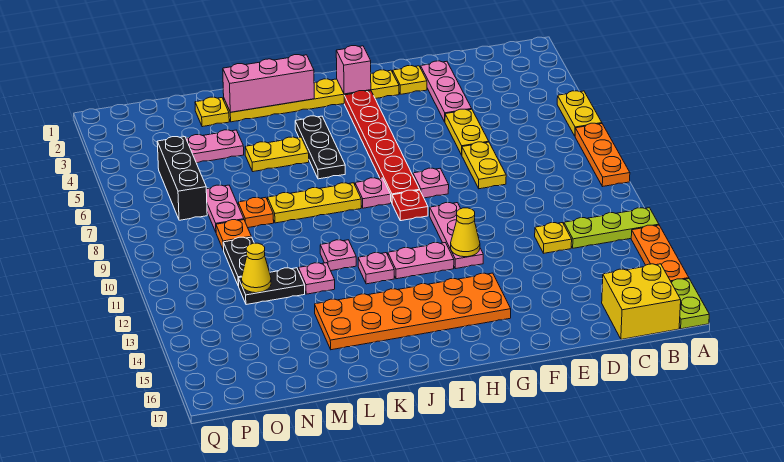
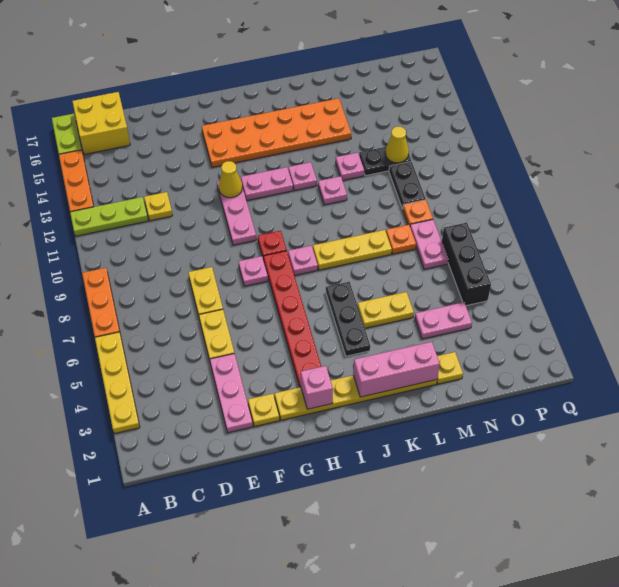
yellow plate A5:A6 level 1 -> yellow plate A3:A6 level 1

